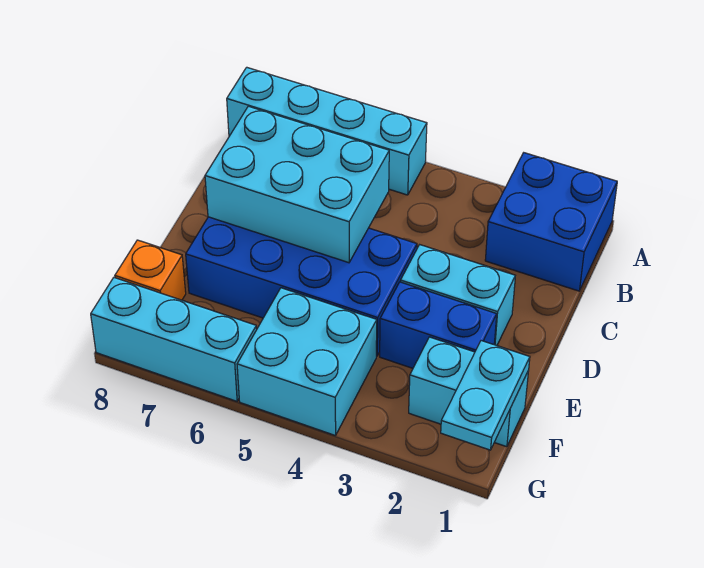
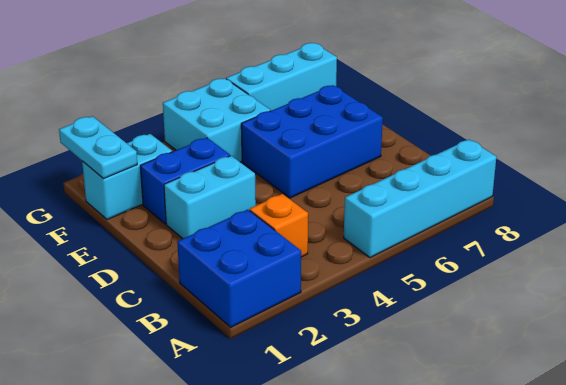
cyan brick C5:D7 level 2 -> none
blue brick D4:E7 level 1 -> blue brick D5:E7 level 1
orange brick F8 level 1 -> orange brick B3 level 1

